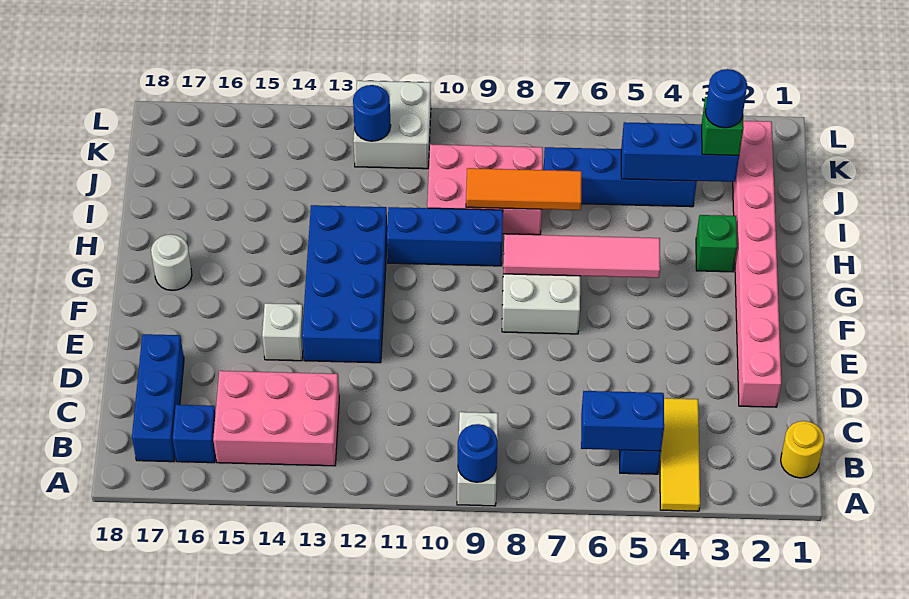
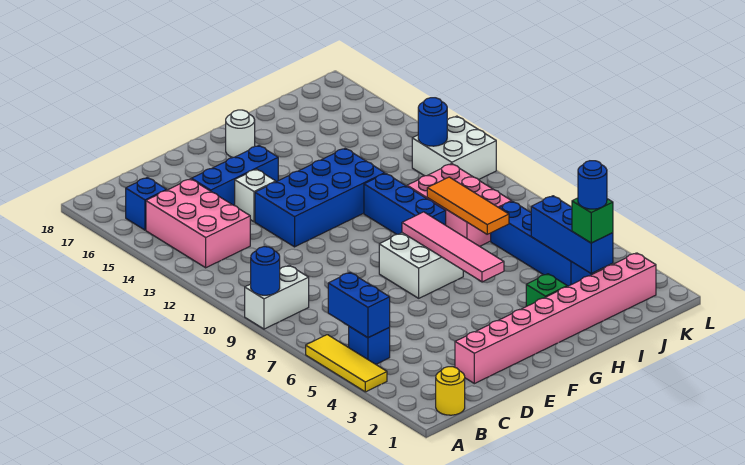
yellow tile A4:C4 level 1 -> yellow tile A4:A6 level 1
blue brick B17:D17 level 1 -> blue brick D15:F15 level 1

